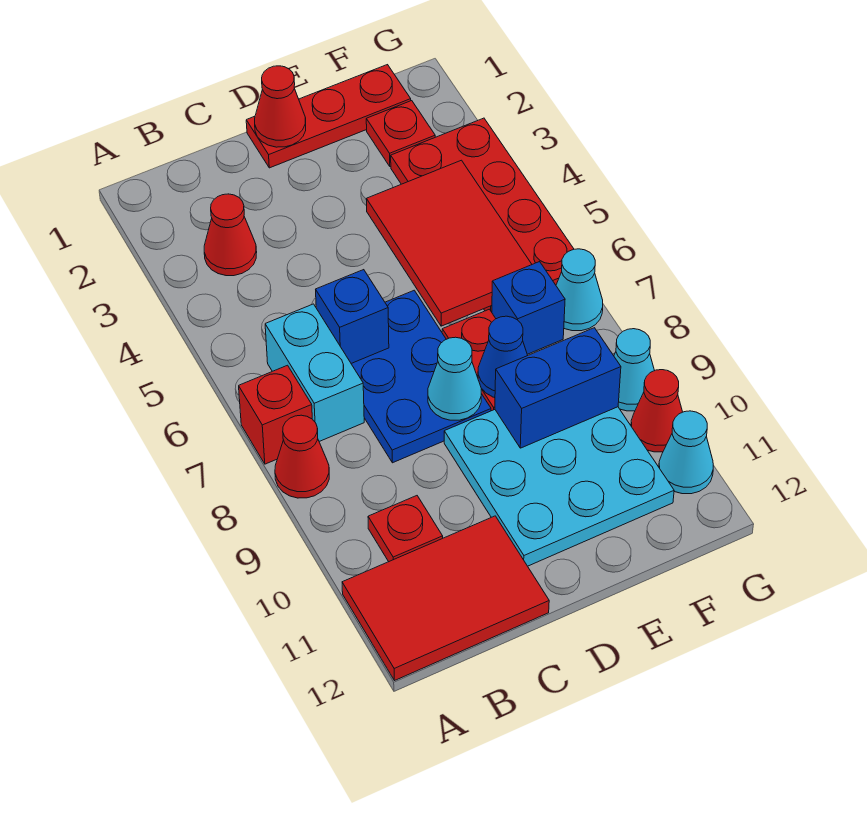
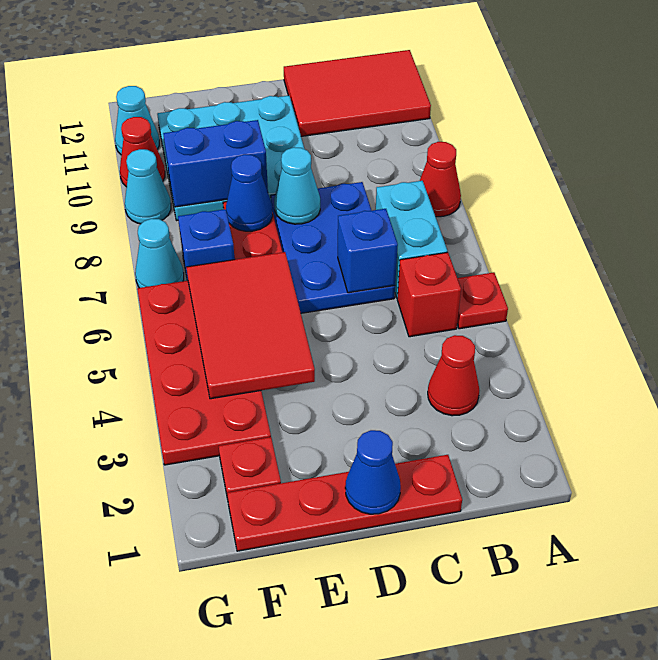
red brick A7 level 1 -> red brick B5 level 1
red plate B10 level 1 -> red plate A5 level 1
red plate D1:F1 level 1 -> red plate C1:F1 level 1
red cone D1 level 2 -> blue cone D1 level 2

